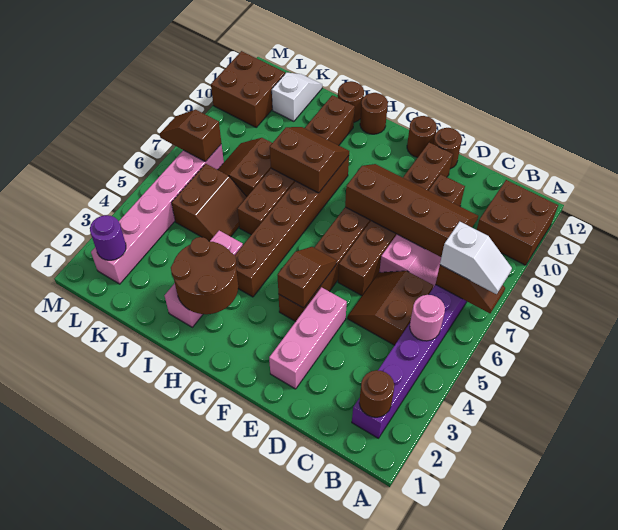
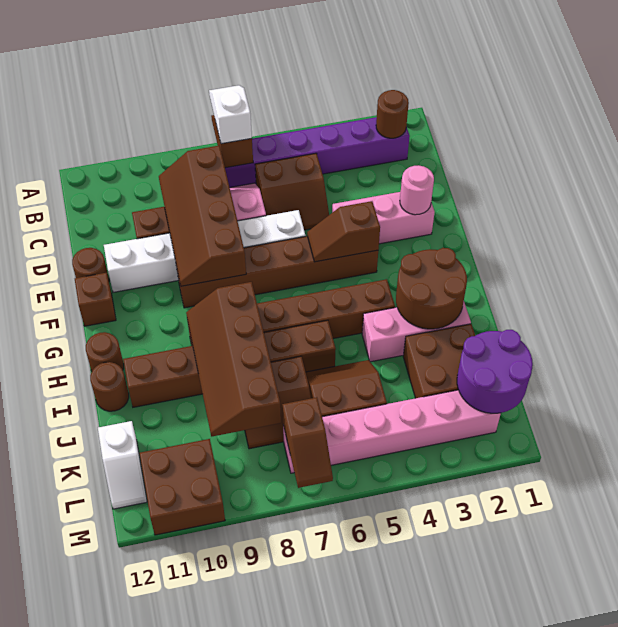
brown brick A10:B11 level 1 -> brown brick J2:K3 level 1
pink round brick B5 level 2 -> pink round brick E2 level 2
brown brick E6:E11 level 1 -> white brick E6:E11 level 1
brown round brick F12 level 1 -> brown brick F12 level 1
brown slope H8:I9 level 2 top 8 -> brown slope H8:K9 level 2 top 8
white slope K11:K12 level 1 top 11 -> white slope K12:L12 level 1 top K
purple round brick L2 level 2 -> purple round brick K1:L2 level 2

